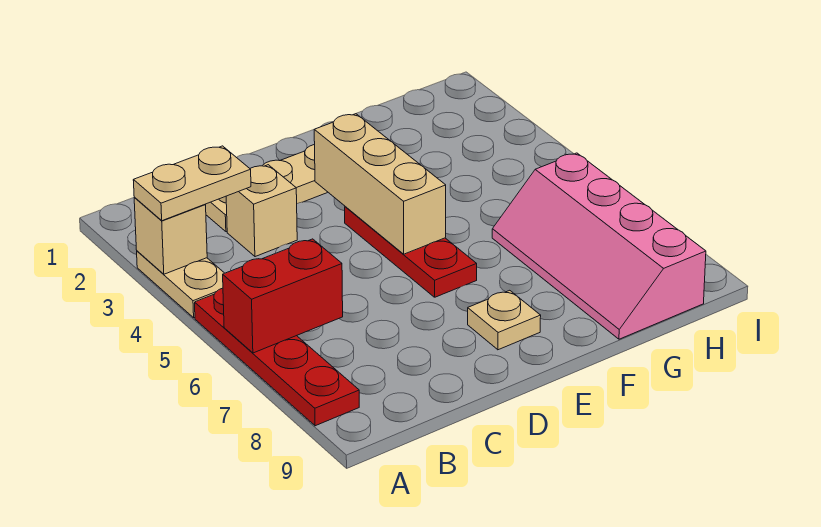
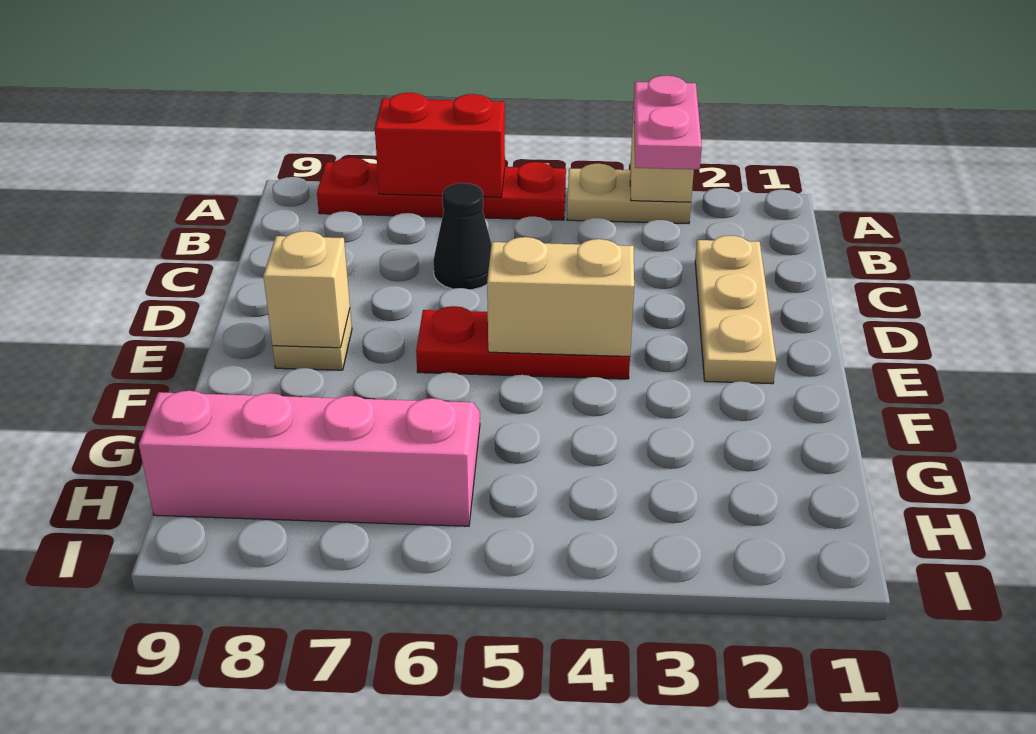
tan plate A3:B3 level 3 -> pink plate A3:B3 level 3
red brick A6:B6 level 2 -> red brick A6:A7 level 2
tan brick C3 level 1 -> tan brick E8 level 2
none -> black cone C6 level 1
tan brick E3:E5 level 2 -> tan brick E4:E5 level 2

